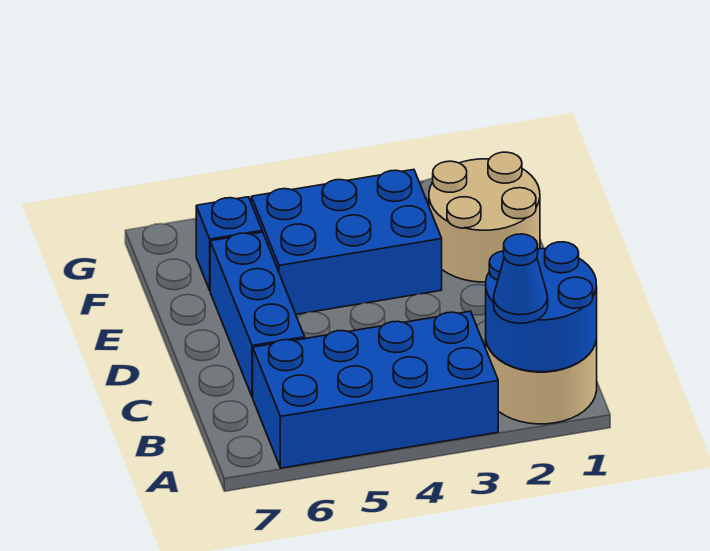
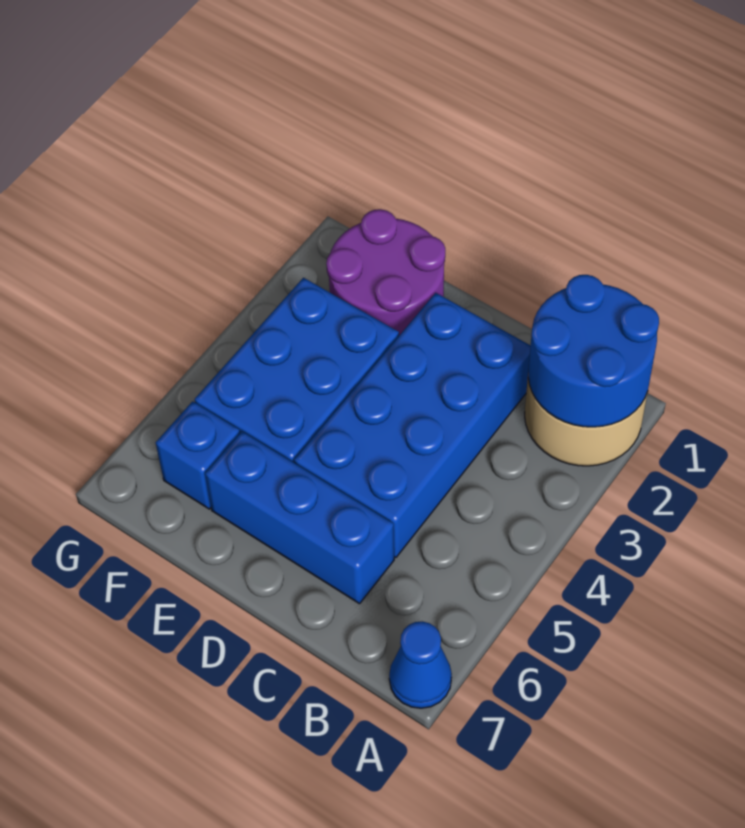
blue cone A2 level 3 -> blue cone A7 level 1
blue brick A3:B6 level 1 -> blue brick C2:D5 level 1
tan round brick E1:F2 level 1 -> purple round brick E1:F2 level 1

